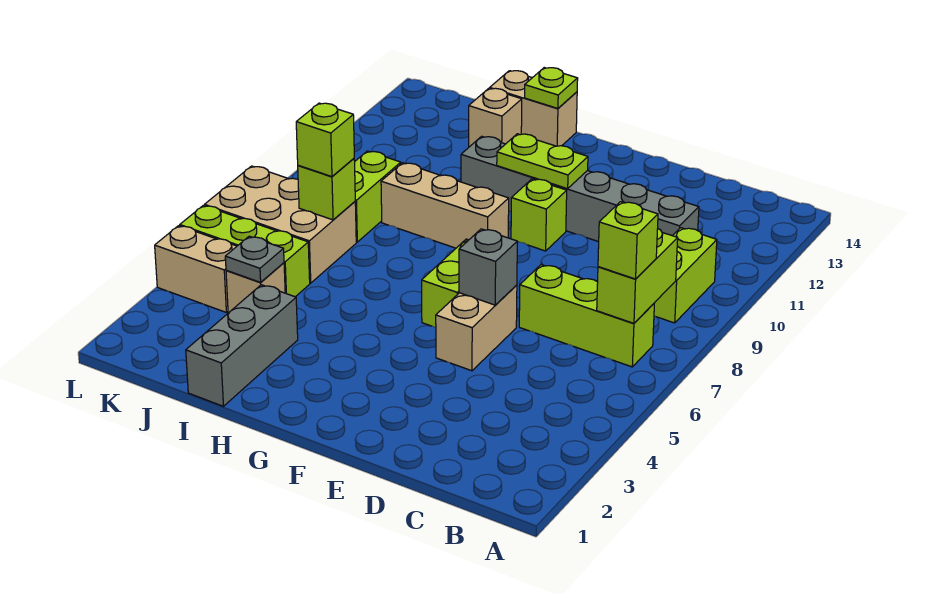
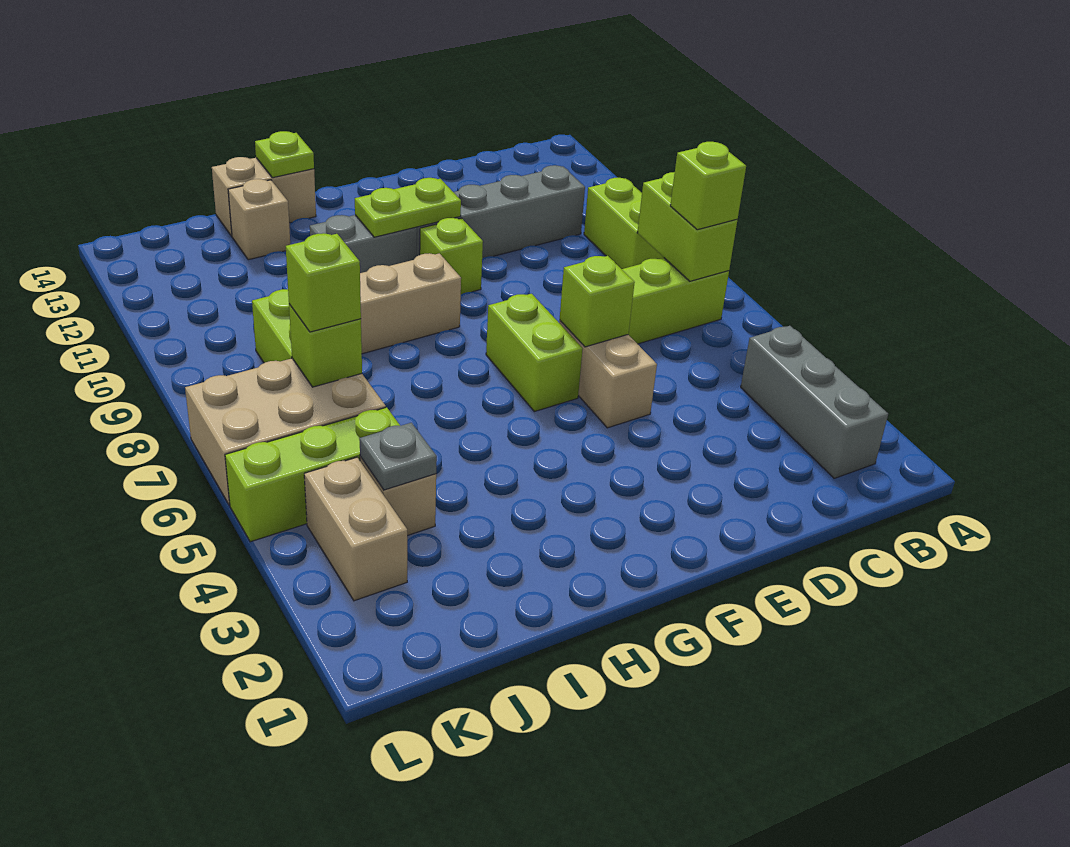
grey brick E6 level 2 -> lime brick E6 level 2
grey brick I1:I3 level 1 -> grey brick B2:B4 level 1
tan brick K4:L4 level 1 -> tan brick K3:K4 level 1

